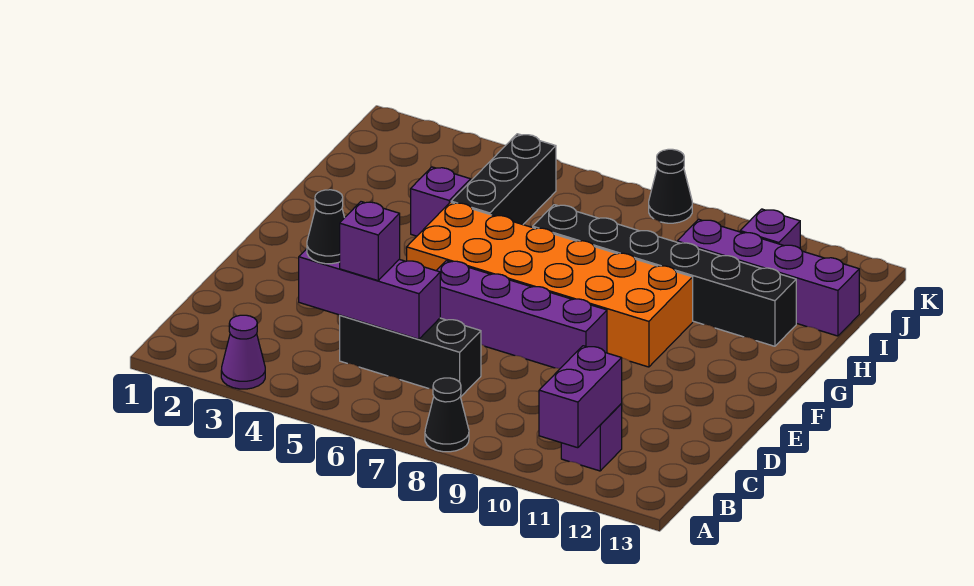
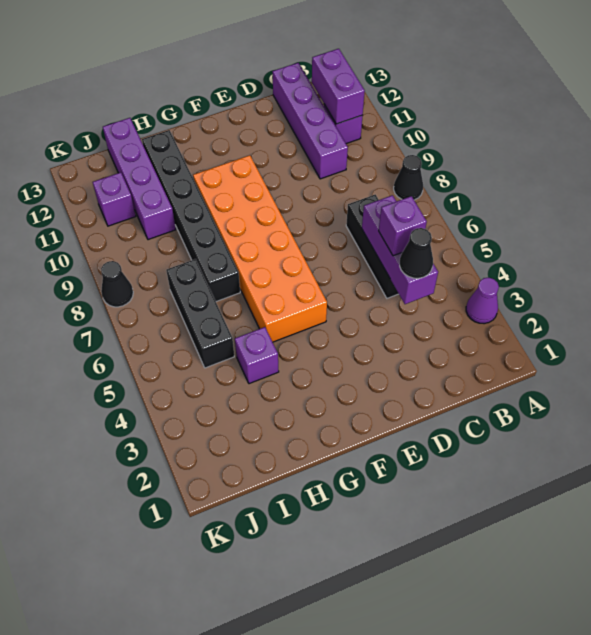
purple brick A11:B11 level 2 -> purple brick B11:B12 level 2
purple brick E6:E9 level 1 -> purple brick C10:C13 level 1
black brick H5:J5 level 1 -> black brick I5:I7 level 1

